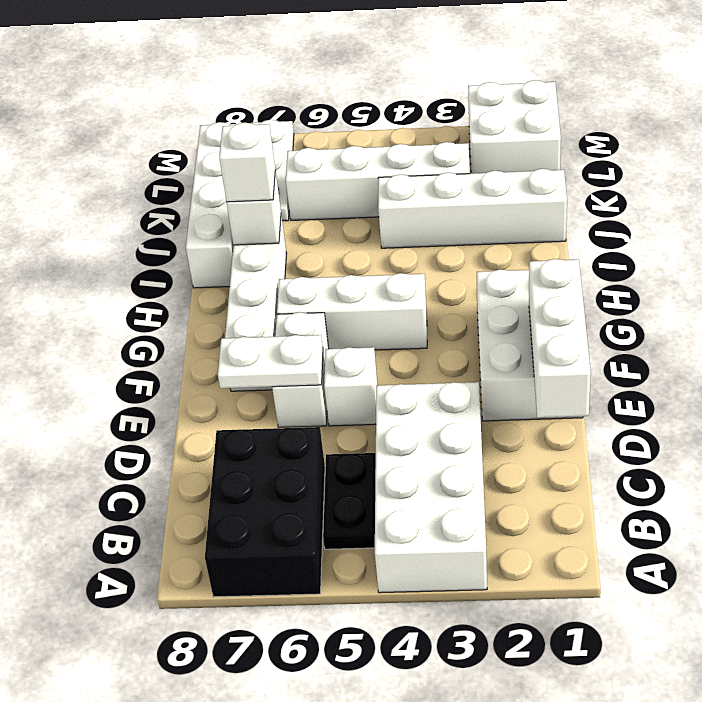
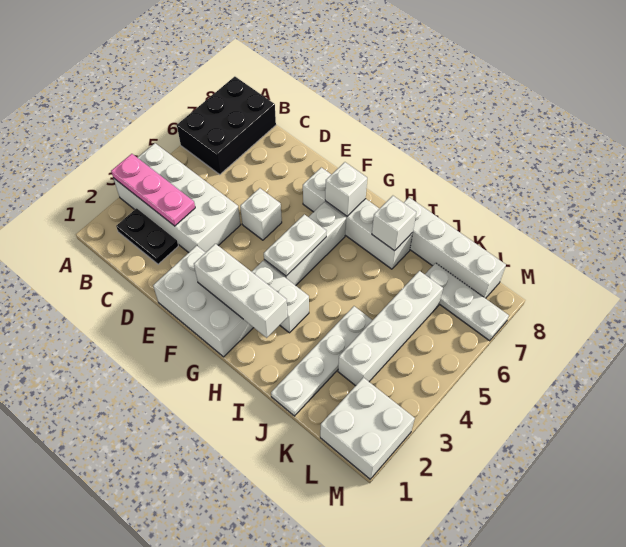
none -> pink plate A3:C3 level 2
black brick A6:C7 level 1 -> black brick A6:B8 level 1
black plate B5:C5 level 1 -> black plate B2:C2 level 1
white brick D1:F1 level 2 -> white brick F2:H2 level 2
white brick E6:F6 level 1 -> white brick G3:H3 level 1
white plate E6:E7 level 2 -> white plate G4:G5 level 2
white brick I7 level 3 -> white brick G7 level 2
white brick J1:J4 level 1 -> white plate J1:J4 level 1

